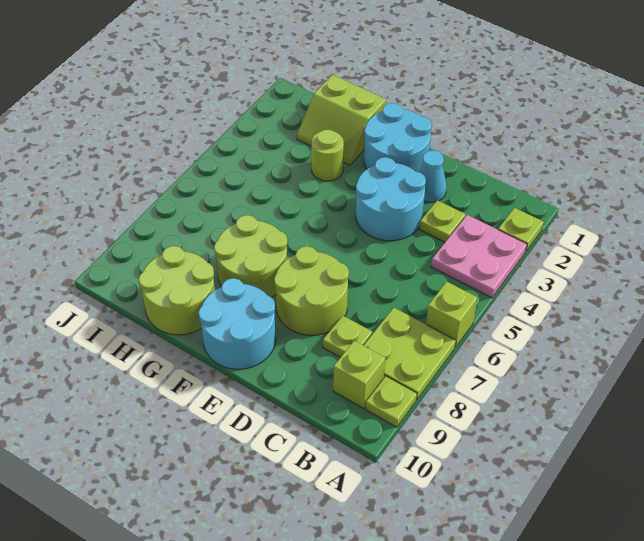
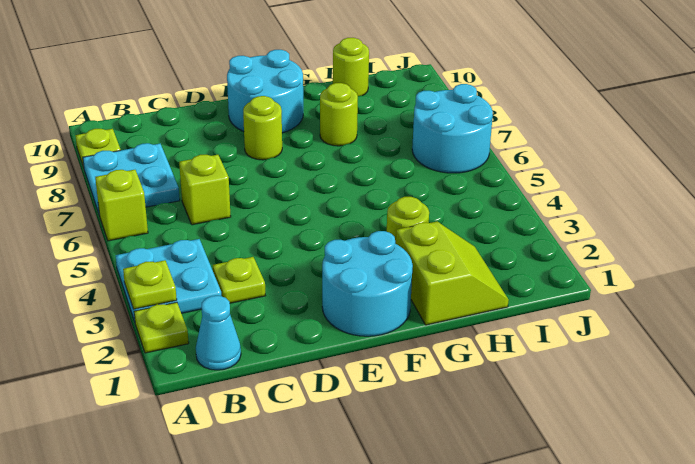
pink plate A3:B4 level 1 -> cyan plate A3:B4 level 1
lime plate A7:B8 level 1 -> cyan plate A7:B8 level 1
lime brick B9 level 1 -> lime brick C6 level 1
lime plate C8 level 1 -> lime plate A3 level 2
cyan cone D2 level 1 -> cyan cone B1 level 1
cyan round brick D3:E4 level 1 -> cyan round brick I6:J7 level 1
lime round brick D7:E8 level 1 -> lime round brick E8 level 1
lime round brick F7:G8 level 1 -> lime round brick G8 level 1
lime slope G1:H2 level 1 top 1 -> lime slope G1:H2 level 1 top G
lime round brick G9:H10 level 1 -> lime round brick H10 level 1

